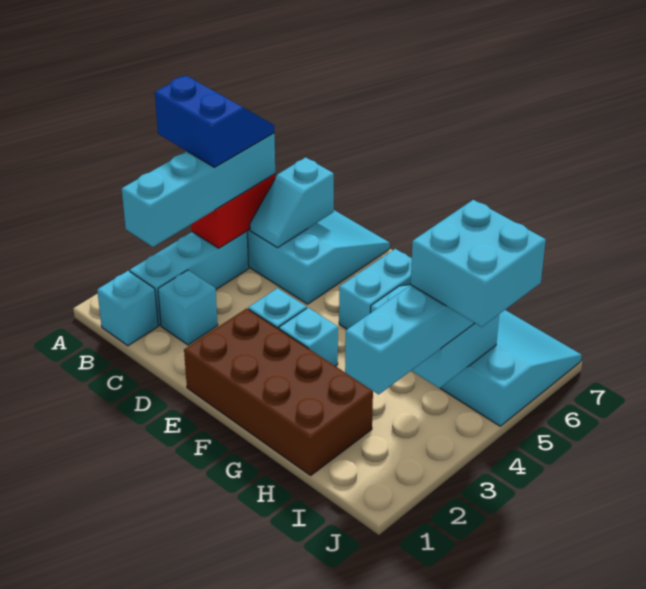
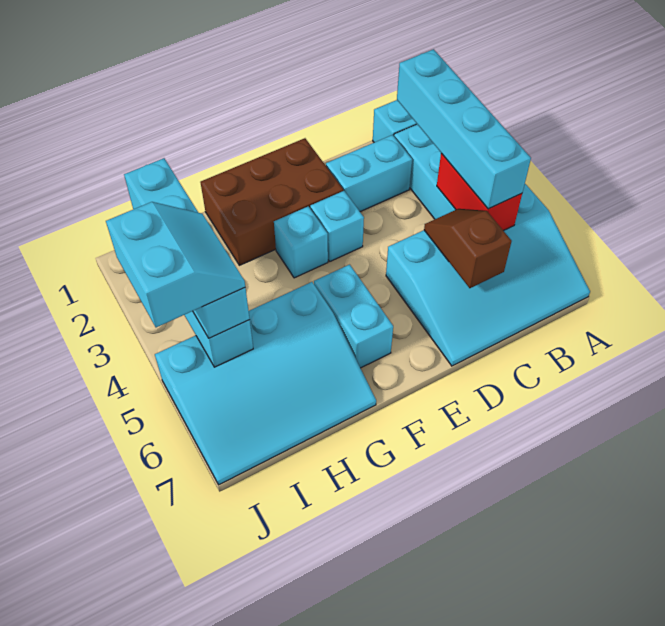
blue slope A4:B5 level 4 top 4 -> none
cyan brick C2 level 1 -> cyan brick C2:D2 level 1
cyan slope C5:C6 level 2 top 6 -> brown slope C5:C6 level 2 top 6
brown brick E1:H2 level 1 -> brown brick E1:G2 level 1
cyan brick I4:J5 level 4 -> cyan slope I4:J5 level 4 top J

